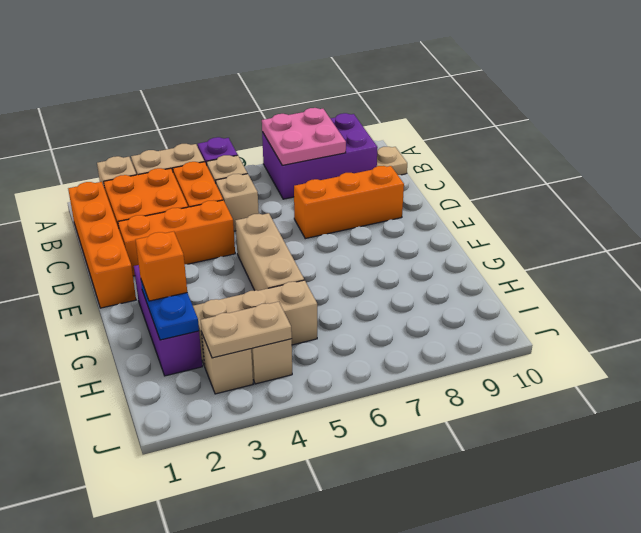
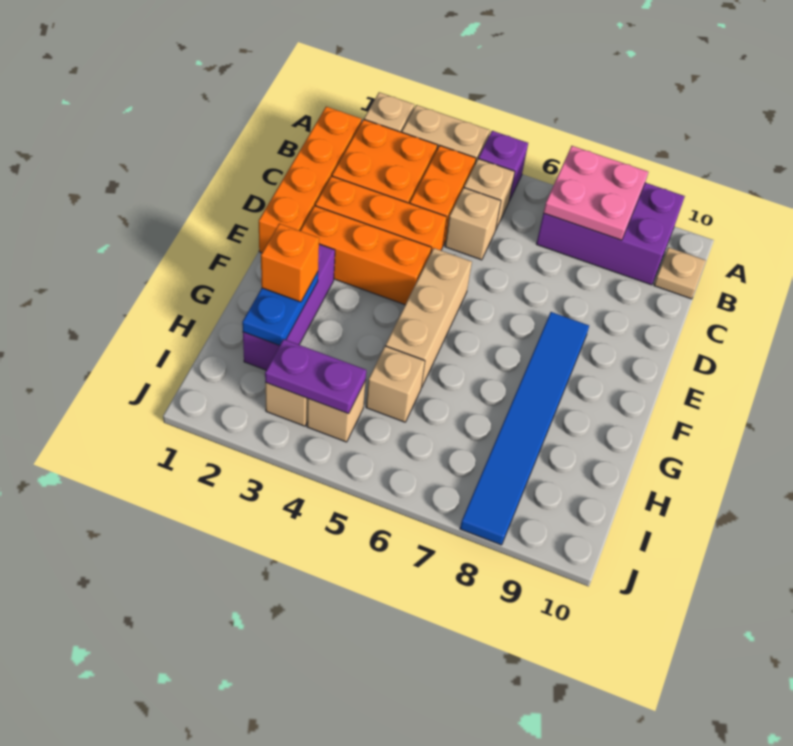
orange brick D7:D9 level 1 -> orange brick E2:E4 level 1
none -> blue tile E8:J8 level 1
tan brick H3:H5 level 1 -> tan brick H5 level 1
tan plate I3:I4 level 2 -> purple plate I3:I4 level 2

